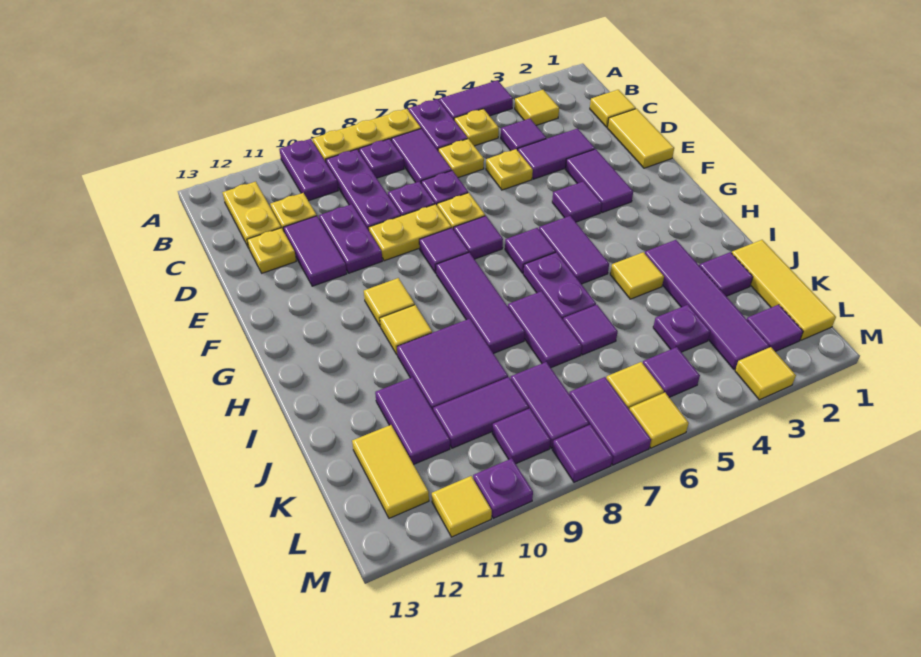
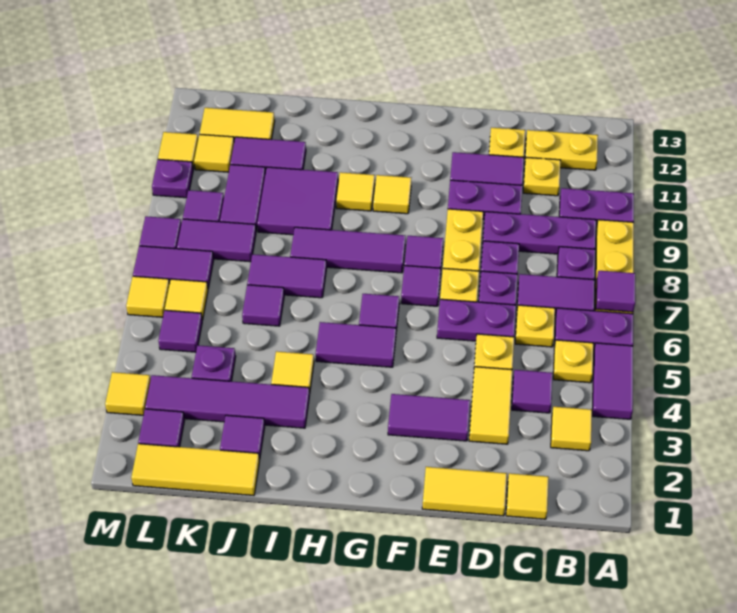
purple tile D3:D4 level 1 -> yellow tile D3:D4 level 1
purple tile F4 level 1 -> purple tile A7 level 2
purple plate H6:I6 level 1 -> purple plate D6:E6 level 1
none -> yellow tile L11 level 1

